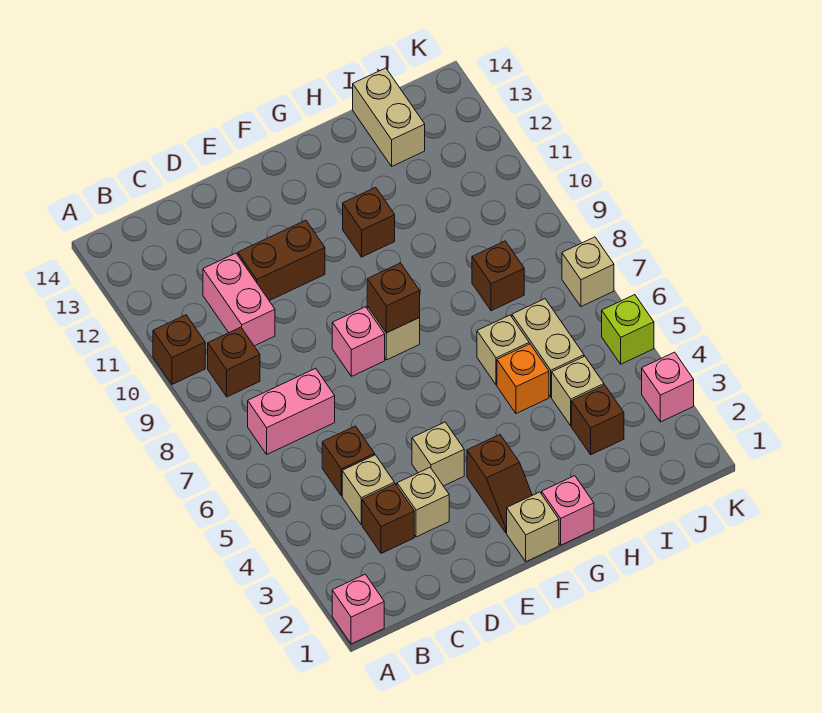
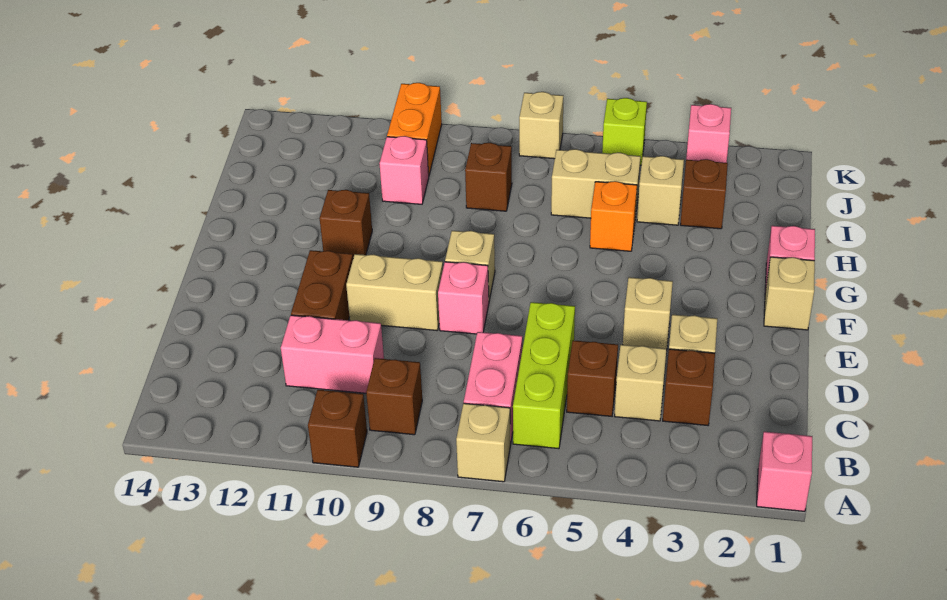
none -> lime brick B6:D6 level 1
brown slope F2:F3 level 1 top 3 -> none
brown brick F8 level 2 -> none
tan brick H6 level 1 -> tan brick A7 level 1
none -> pink brick I10 level 1
tan brick I13:I14 level 1 -> tan brick E9:E10 level 1
none -> orange brick J10:K10 level 1

